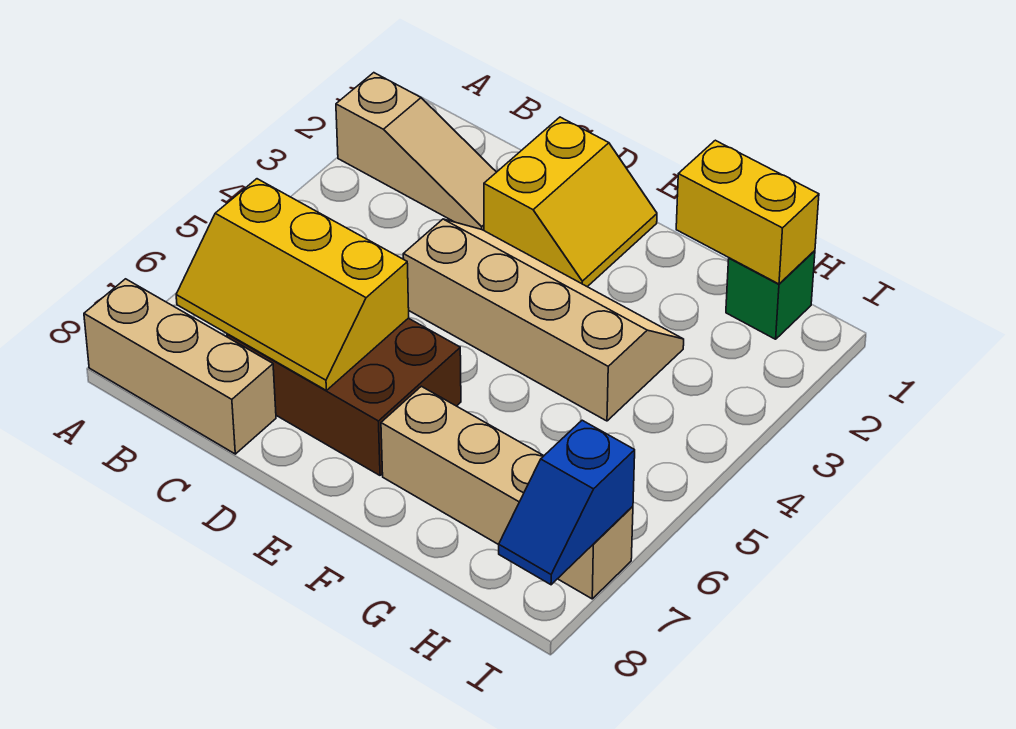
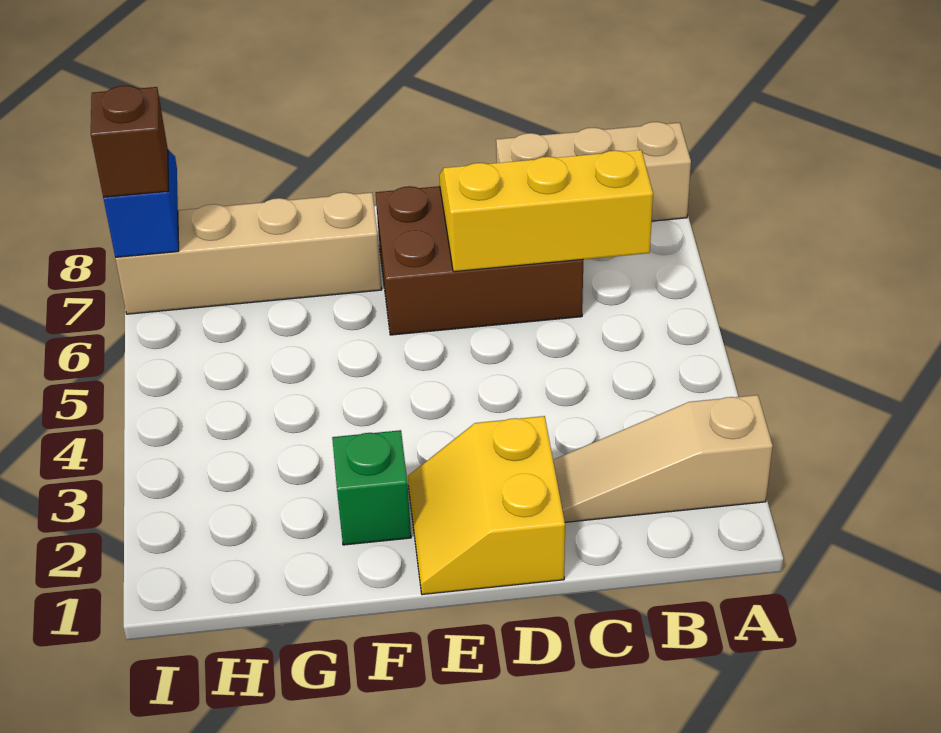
tan slope D3:G4 level 1 top 4 -> none
yellow brick G1:H1 level 2 -> none
green brick H1 level 1 -> green brick F2 level 1
none -> brown brick I7 level 3

